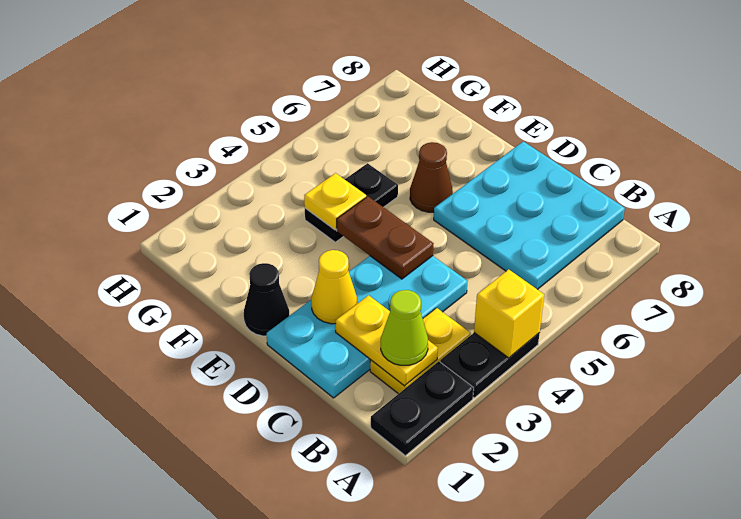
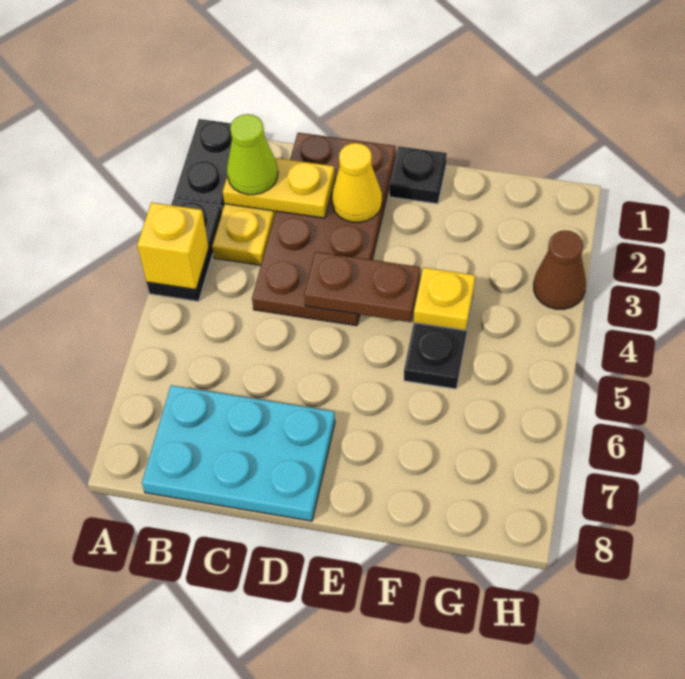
cyan plate B6:D8 level 1 -> cyan plate B7:D8 level 1
cyan plate C1:D4 level 1 -> brown plate C1:D4 level 1
black cone E1 level 1 -> black plate E1 level 1
brown cone E6 level 1 -> brown cone H3 level 1

